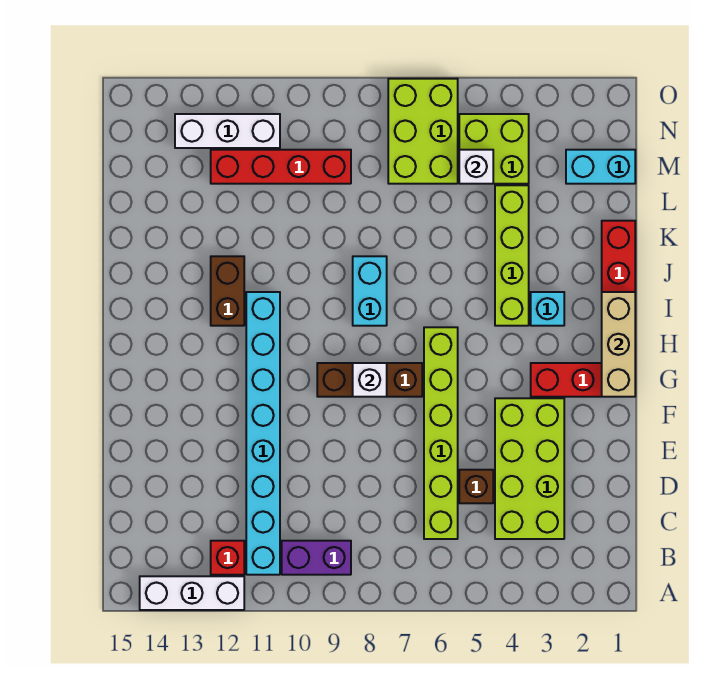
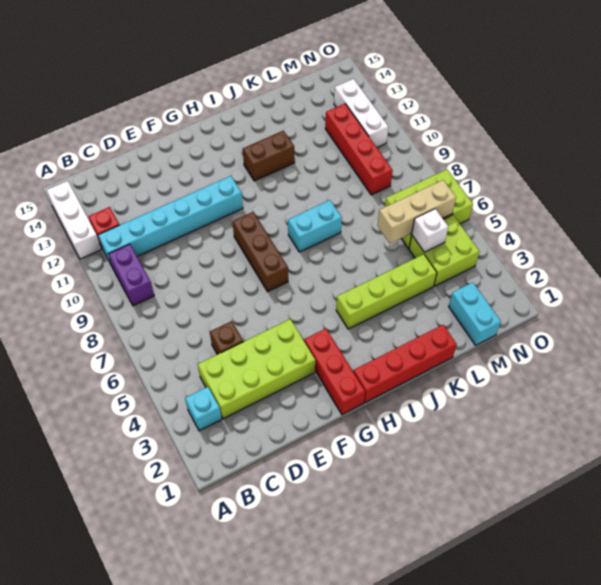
cyan brick B11:I11 level 1 -> cyan brick B11:G11 level 1
lime brick C6:H6 level 1 -> none
tan brick G1:I1 level 2 -> tan brick L6:N6 level 2
white brick G8 level 2 -> none
cyan brick I3 level 1 -> cyan brick B3 level 1

